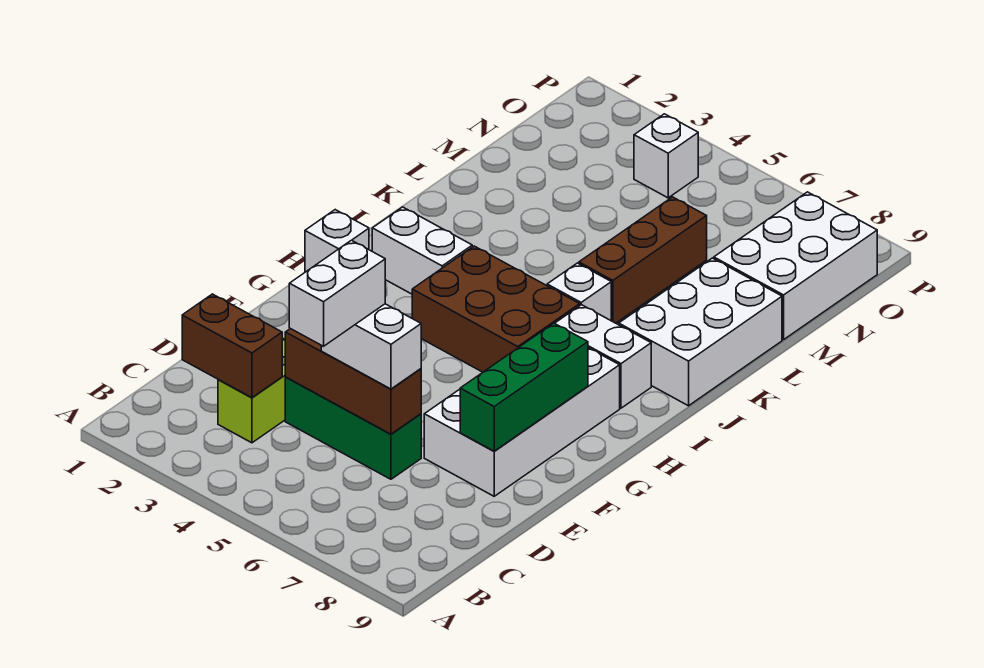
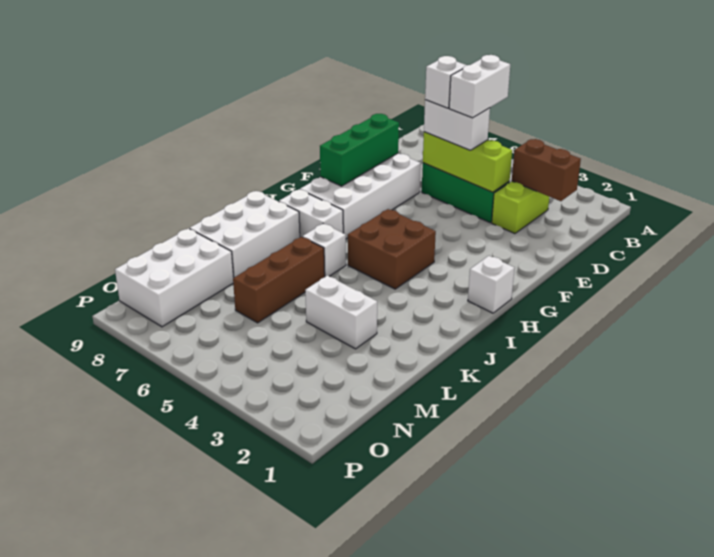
brown brick D4:D6 level 2 -> lime brick D4:D6 level 2
brown brick H4:I6 level 1 -> brown brick H4:I5 level 1
white brick I2:I3 level 1 -> white brick L3:L4 level 1
white brick O4 level 1 -> white brick D6 level 4

